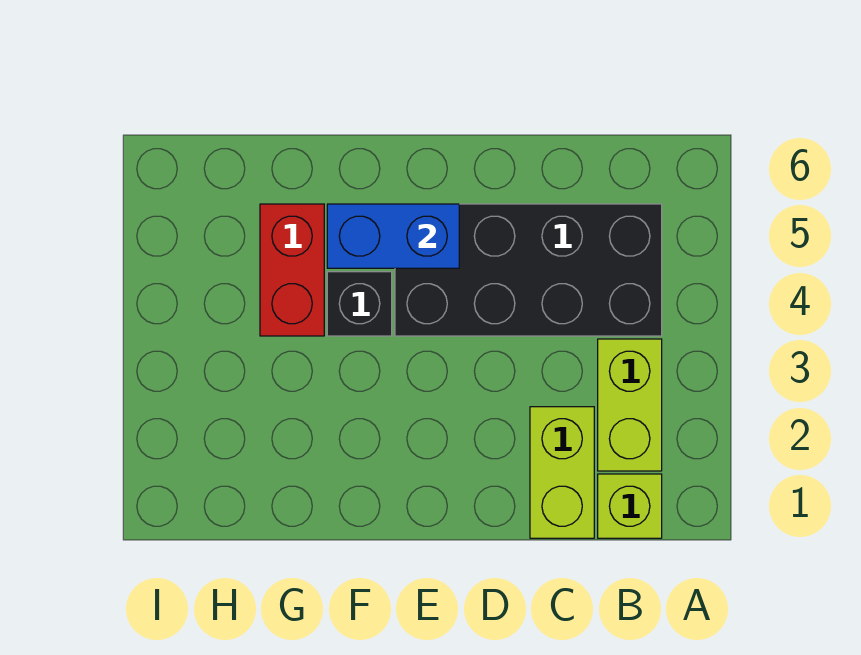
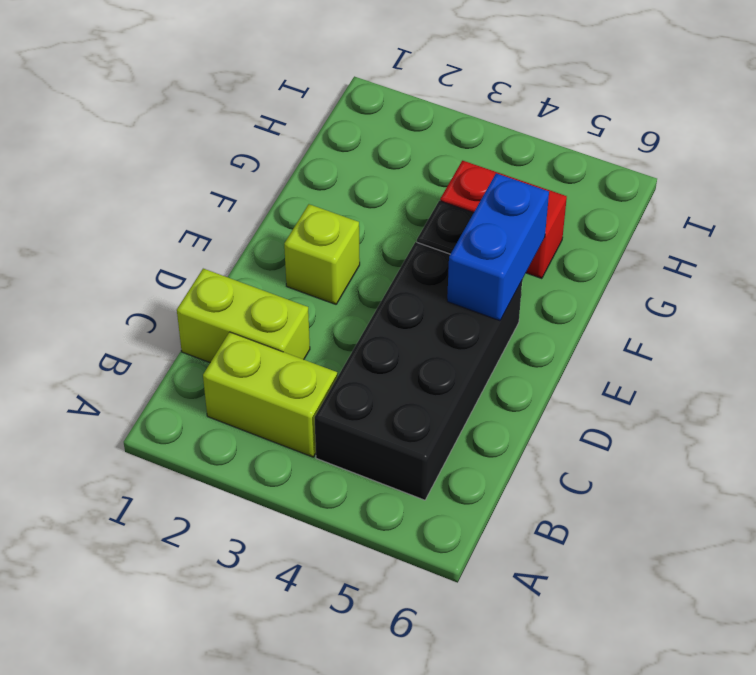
lime brick B1 level 1 -> lime brick E2 level 1

